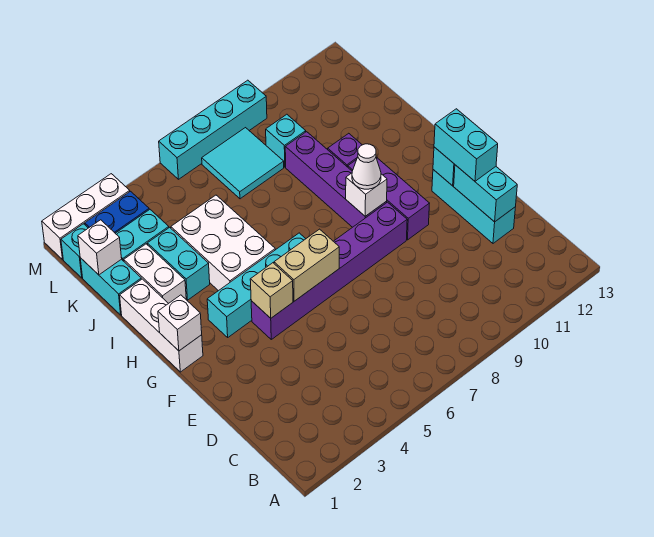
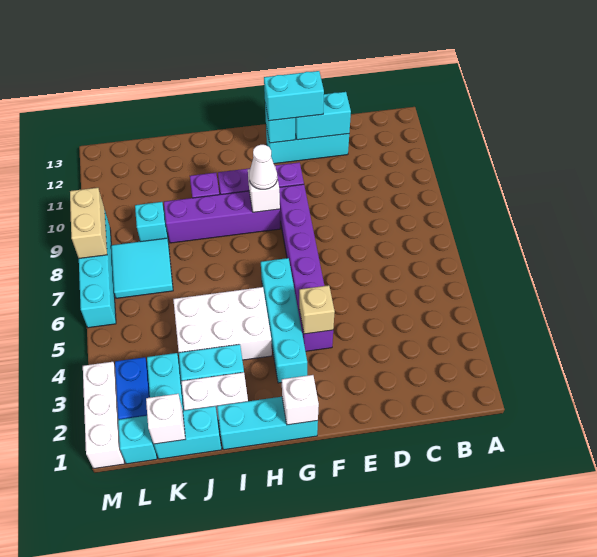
tan brick F5:F6 level 2 -> tan brick M8:M9 level 2
white brick G1:I1 level 1 -> cyan brick G1:I1 level 1

